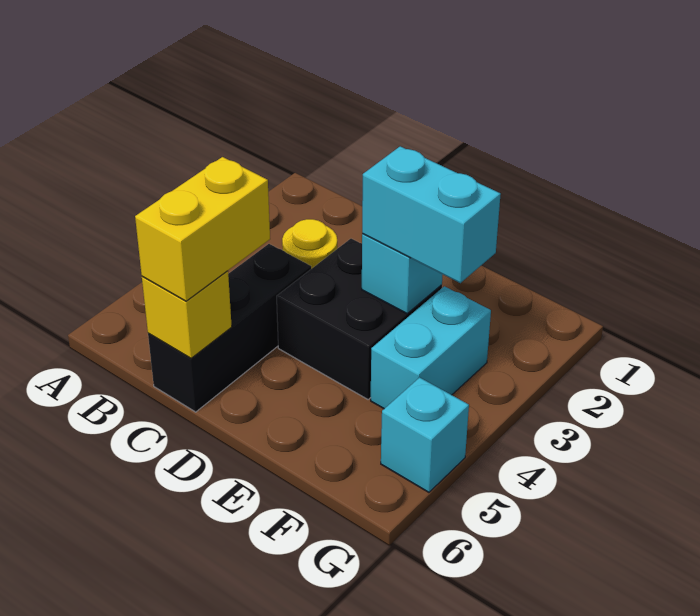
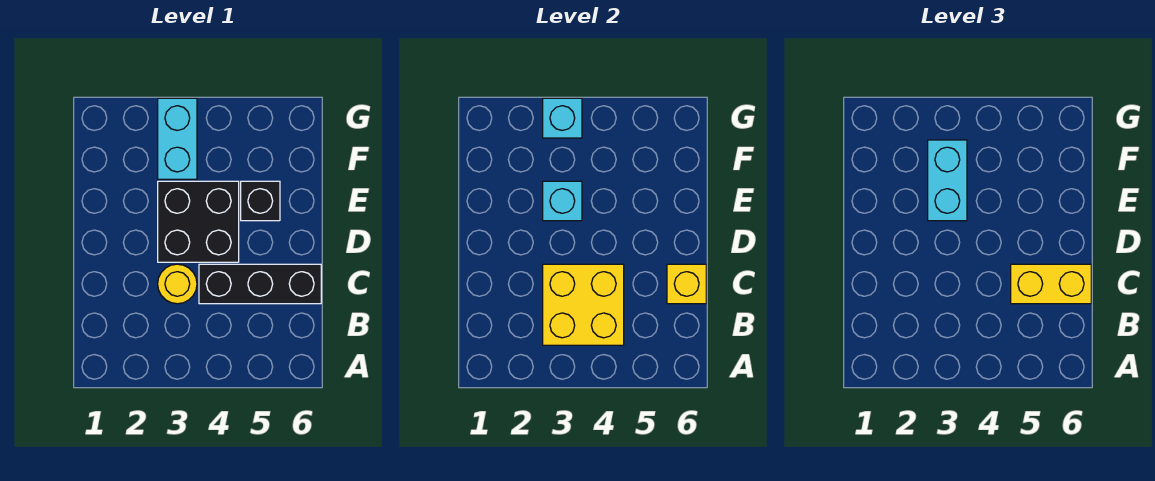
none -> yellow brick B3:C4 level 2
none -> black brick E5 level 1
cyan brick F3:F4 level 1 -> cyan brick F3:G3 level 1
cyan brick G5 level 1 -> cyan brick G3 level 2

